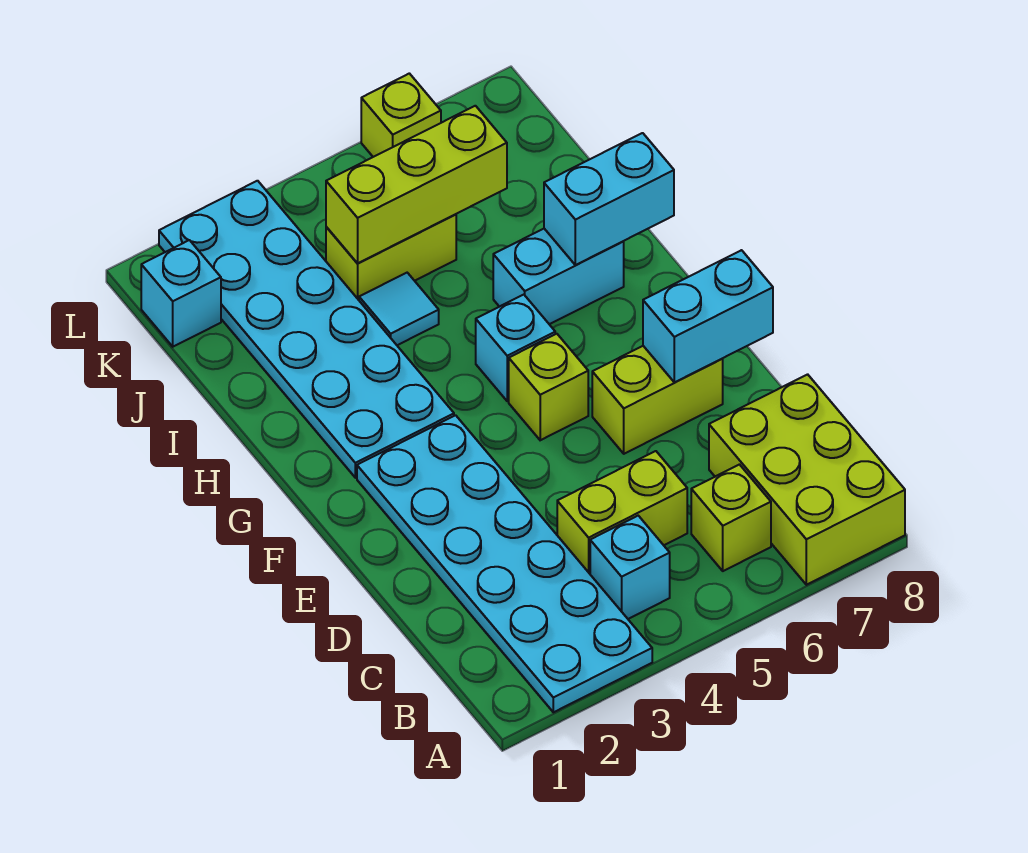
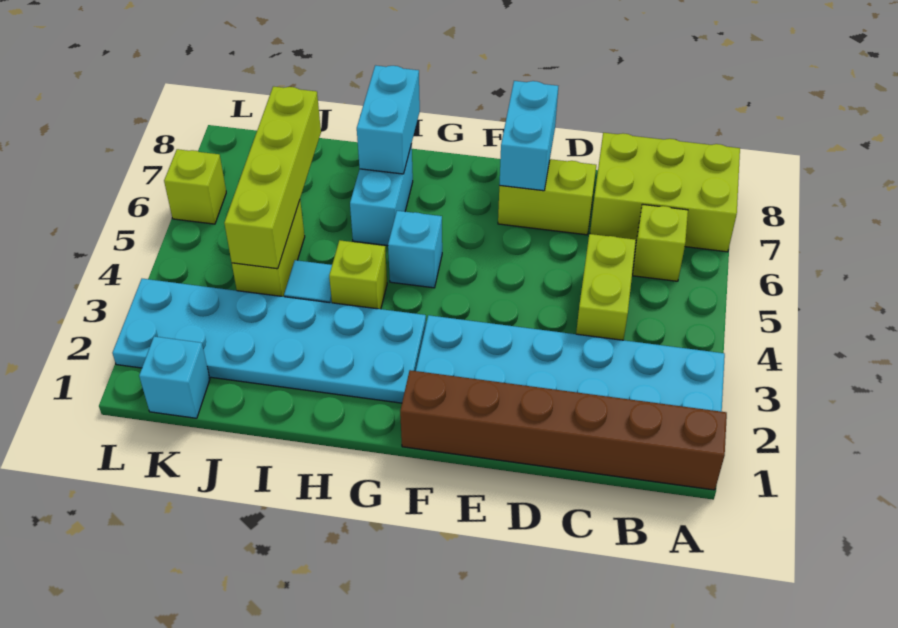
none -> brown brick A1:F1 level 1
cyan brick B4 level 1 -> none
lime brick E6:E7 level 1 -> lime brick D7:E7 level 1
lime brick F5 level 1 -> lime brick H4 level 1
lime brick J4:J6 level 2 -> lime brick J4:J7 level 2

